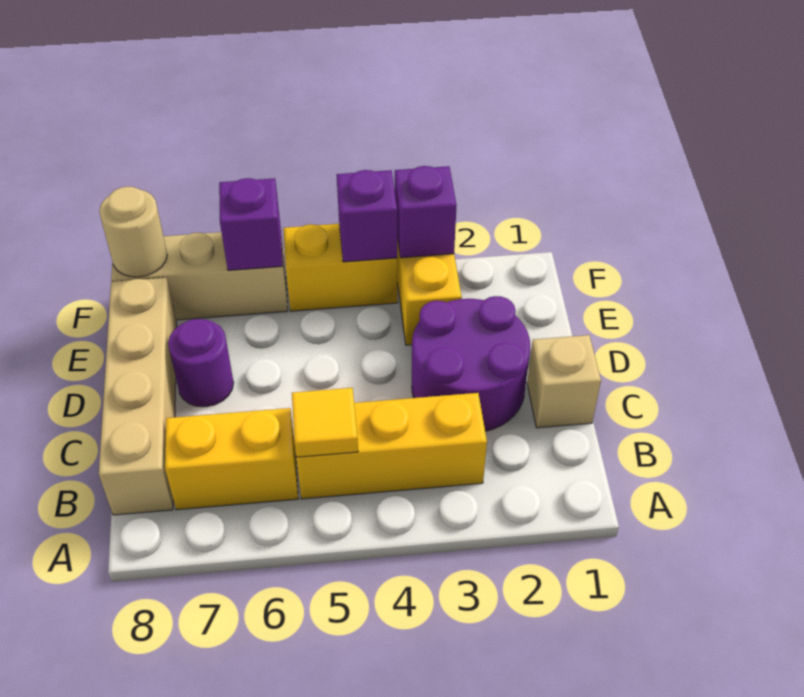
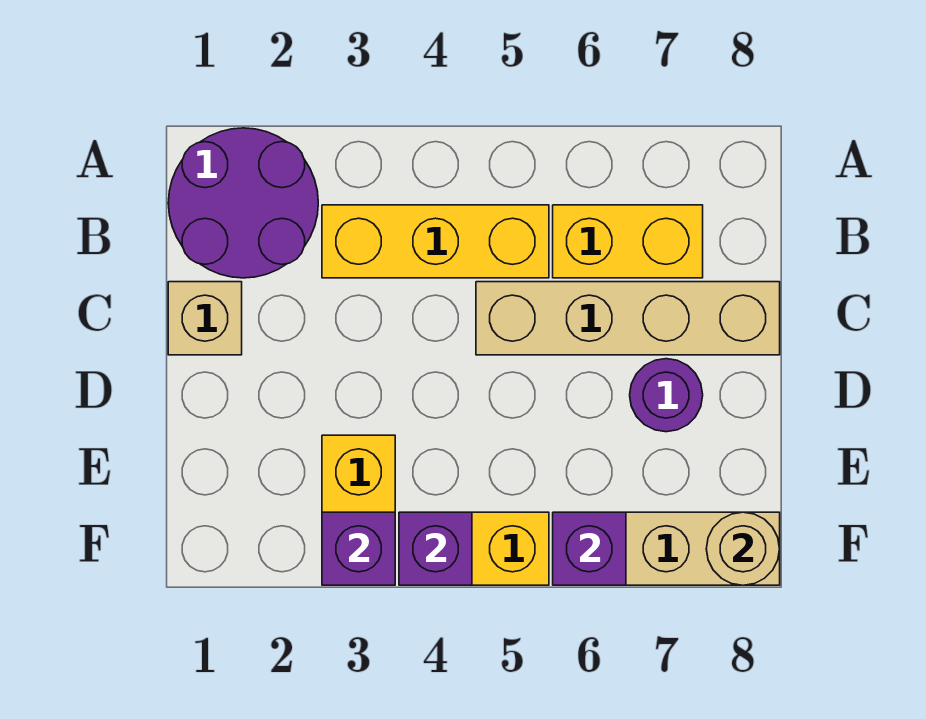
yellow tile B5 level 2 -> none
tan brick B8:E8 level 1 -> tan brick C5:C8 level 1
purple round brick C2:D3 level 1 -> purple round brick A1:B2 level 1

